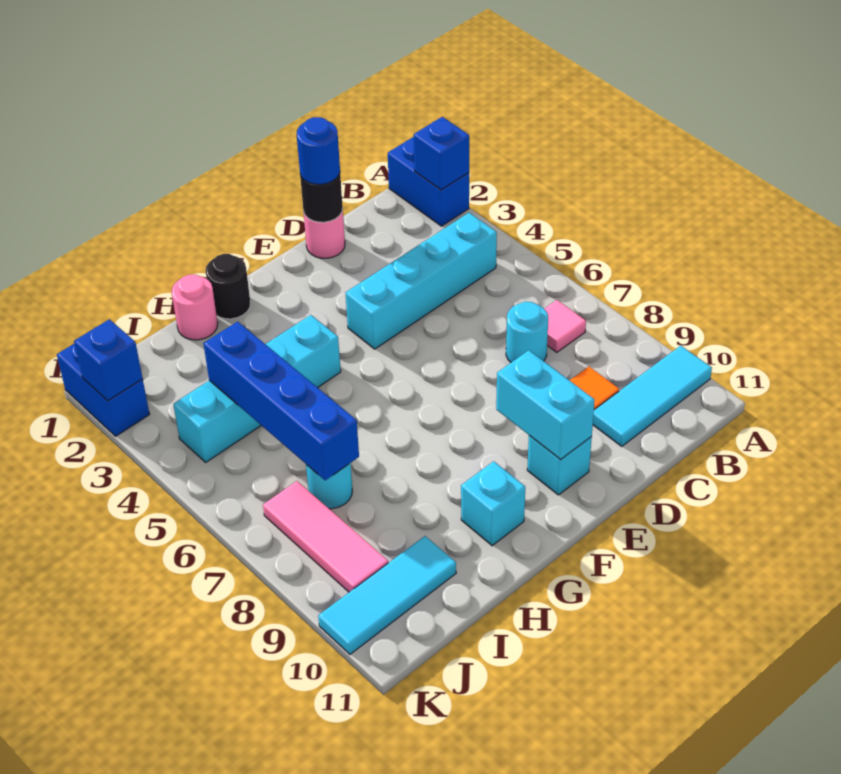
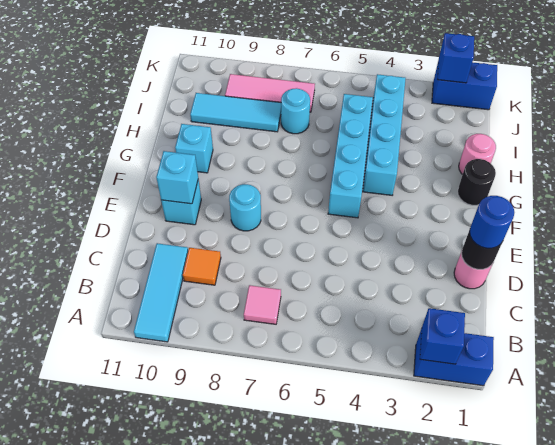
cyan brick B4:E4 level 1 -> cyan brick F5:I5 level 1
cyan round brick C7 level 1 -> cyan round brick E8 level 1
cyan brick E9:E10 level 2 -> cyan brick E10 level 2
blue brick I4:I7 level 2 -> none
cyan tile I10:K10 level 1 -> cyan tile I8:I10 level 1

